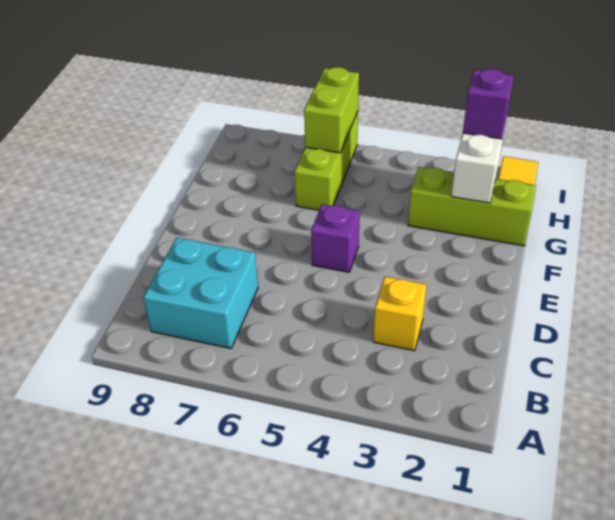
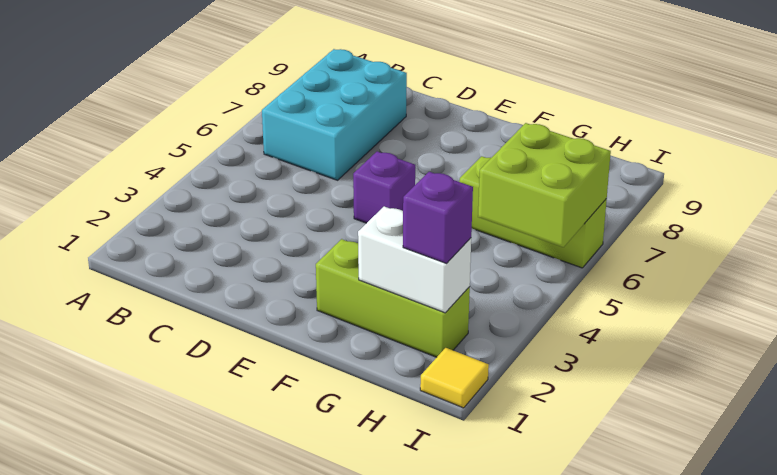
cyan brick B7:C8 level 1 -> cyan brick B6:C8 level 1
yellow brick C3 level 1 -> none
lime brick G1:G3 level 1 -> lime brick F2:H2 level 1
lime brick H6:I6 level 2 -> lime brick H5:I6 level 2

